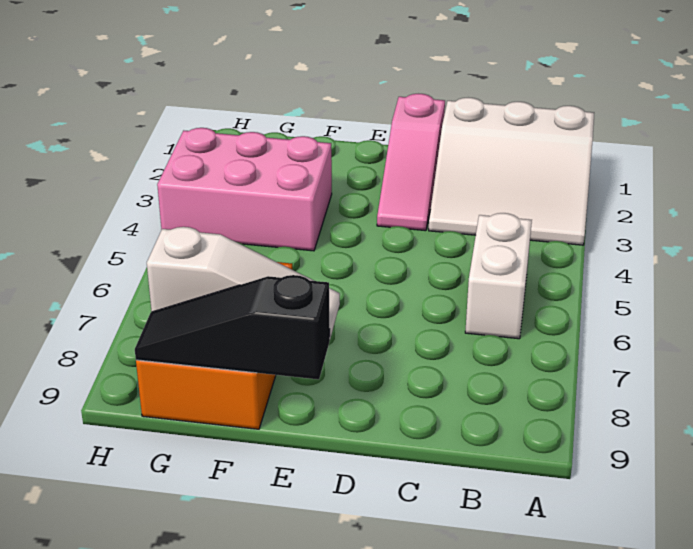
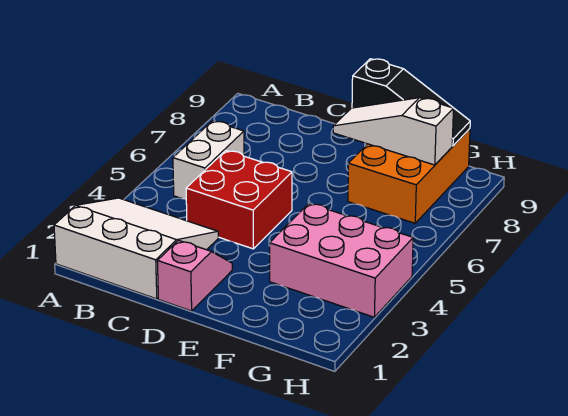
none -> red brick C4:D5 level 1
pink slope D1:D3 level 1 top 1 -> pink slope D1:D2 level 1 top 1

